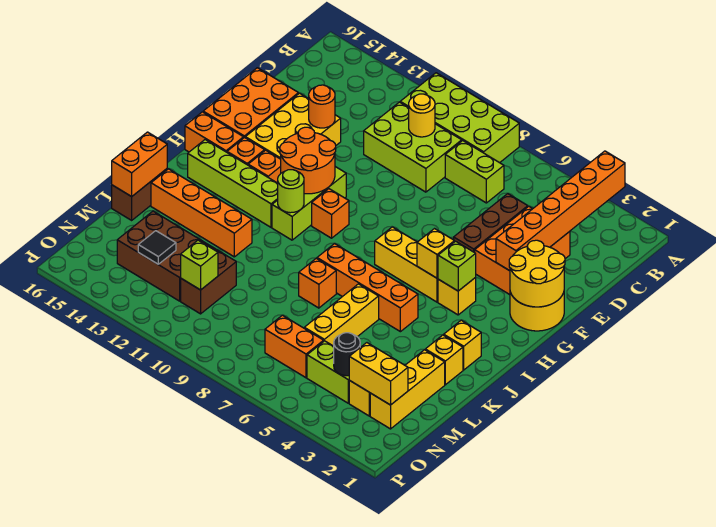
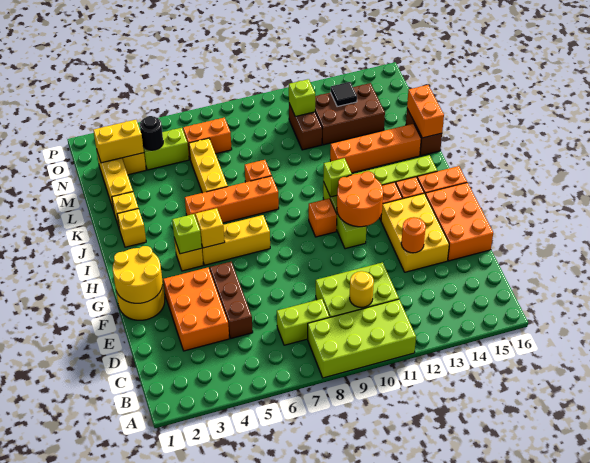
orange brick A3:F3 level 2 -> none
lime round brick I11 level 2 -> lime brick I11 level 2

